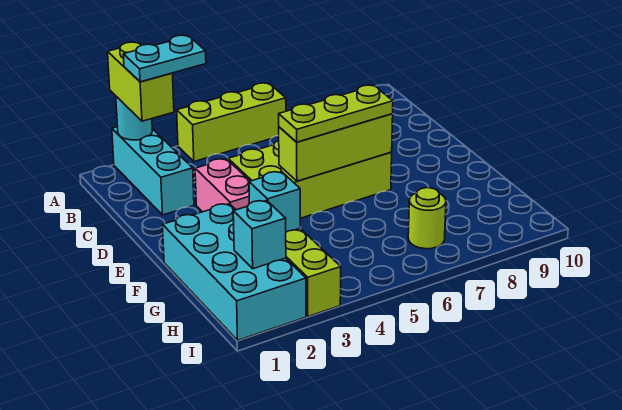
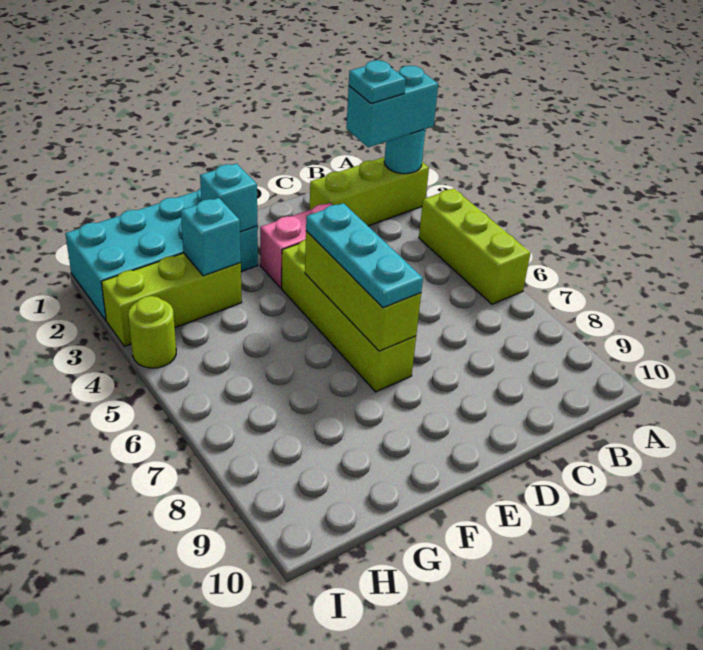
cyan brick A2:C2 level 1 -> lime brick A2:C2 level 1
lime brick A2:B2 level 3 -> cyan brick A2:B2 level 3
cyan plate B2:B3 level 4 -> cyan plate B2 level 4
lime brick D4:E7 level 1 -> lime brick E4:E7 level 1
lime plate E5:E7 level 3 -> cyan plate E5:E7 level 3
cyan brick H2 level 2 -> cyan brick F2 level 2
lime round brick H7 level 1 -> lime round brick I4 level 1

